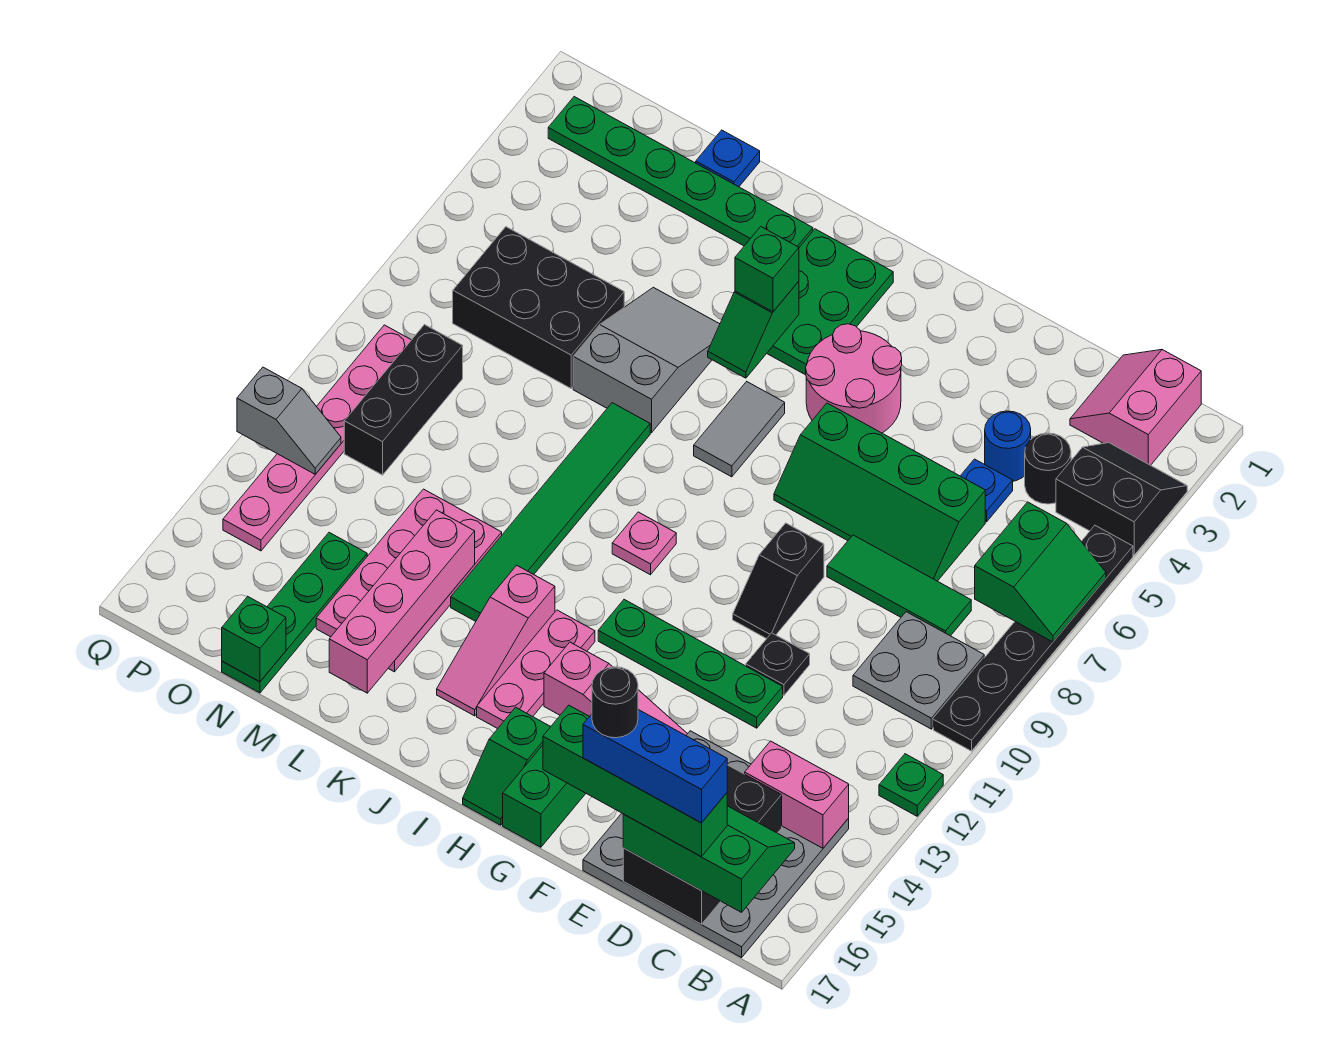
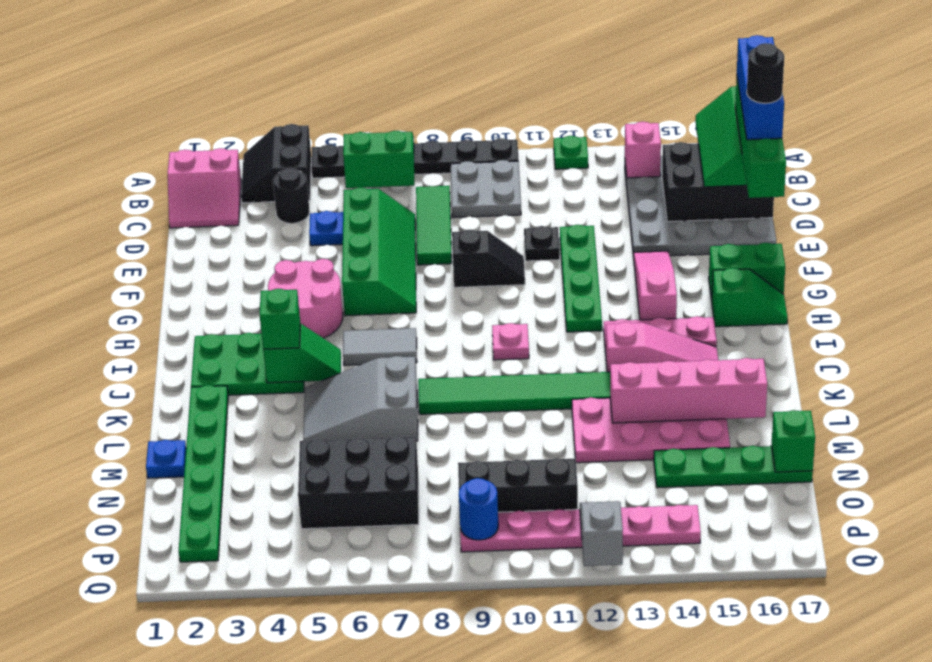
pink brick B14:C14 level 2 -> pink brick B14 level 2
blue round brick D4 level 1 -> blue round brick P9 level 2
black brick M6:O7 level 1 -> black brick N5:O7 level 1

